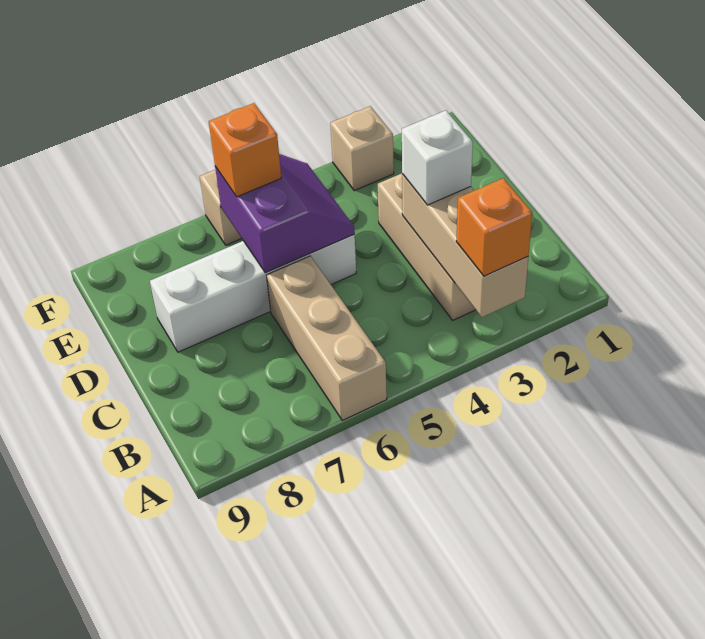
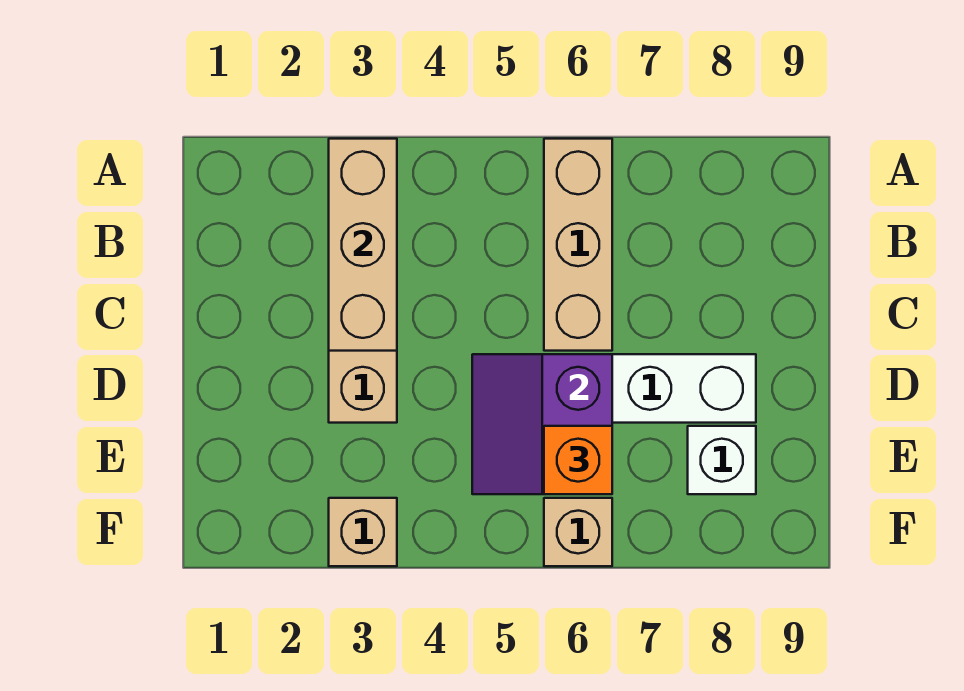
orange brick A3 level 3 -> none
white brick C3 level 3 -> white brick E8 level 1

